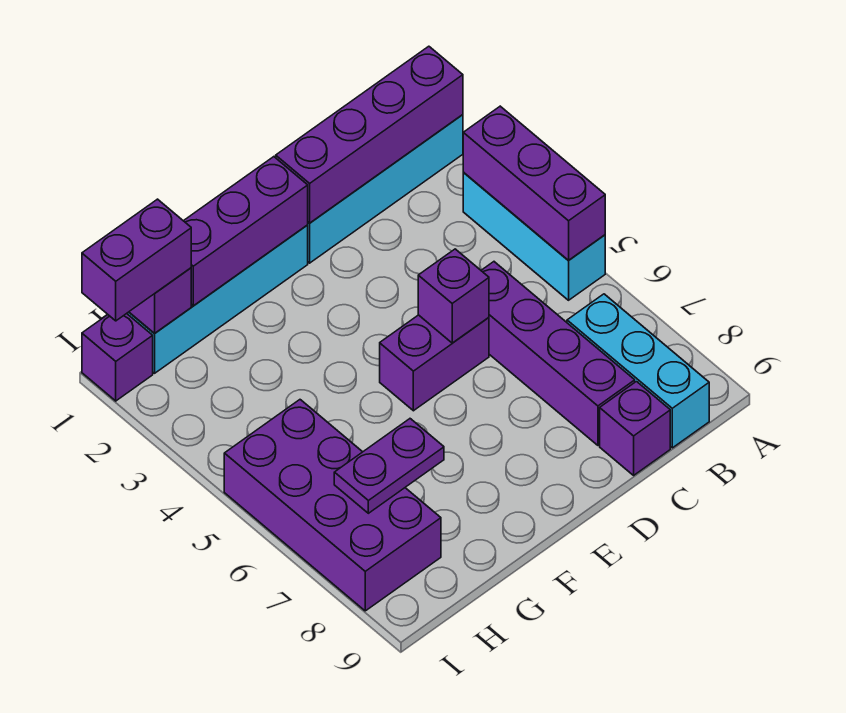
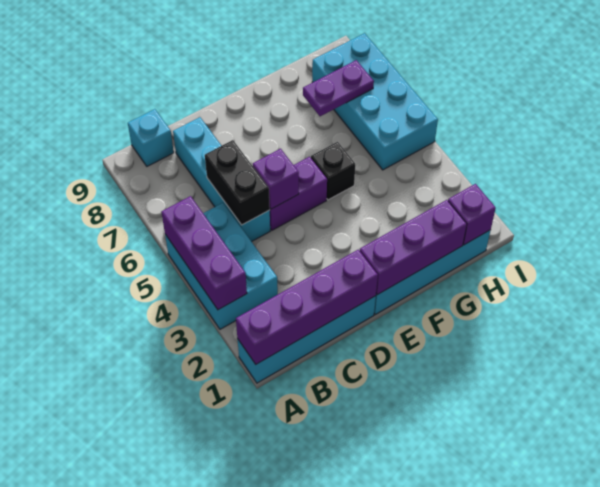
cyan brick A3:A5 level 1 -> cyan brick A3:B5 level 1
cyan brick B7:B9 level 1 -> cyan brick B9 level 1
purple brick C5:C8 level 1 -> cyan brick C5:C8 level 1
none -> black brick C5:C6 level 2
purple brick C9 level 1 -> none
none -> black brick F5 level 1
purple brick H1:I1 level 3 -> none
purple brick H5:I8 level 1 -> cyan brick H5:I8 level 1
purple brick I1 level 1 -> none

